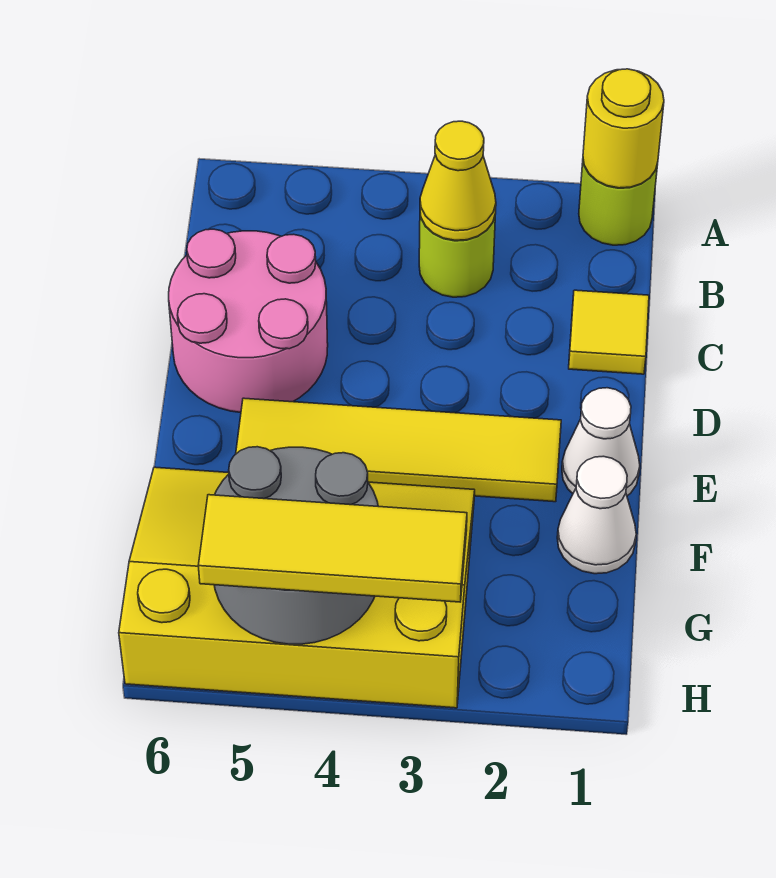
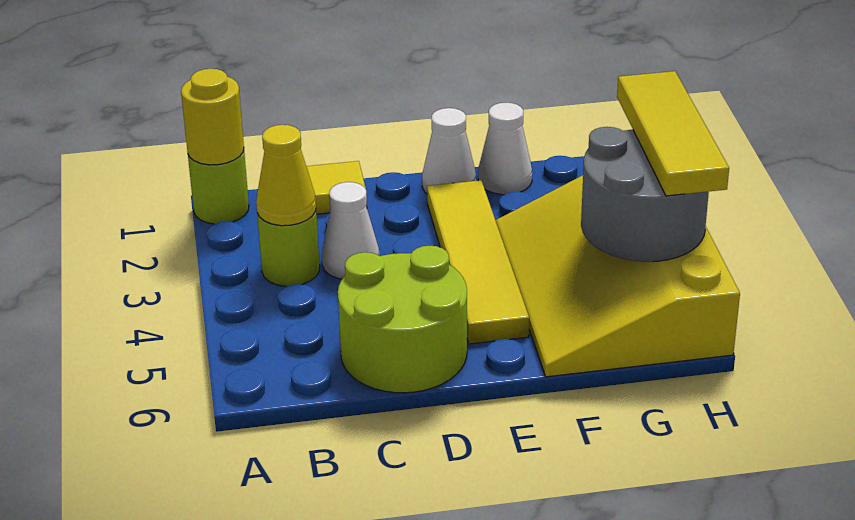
none -> white cone C3 level 1
pink round brick C5:D6 level 1 -> lime round brick C5:D6 level 1

